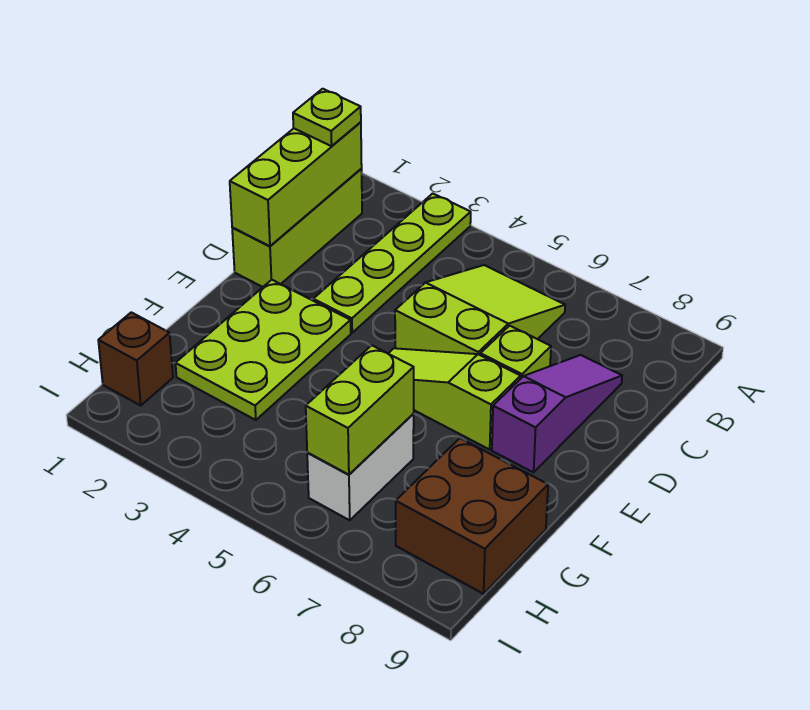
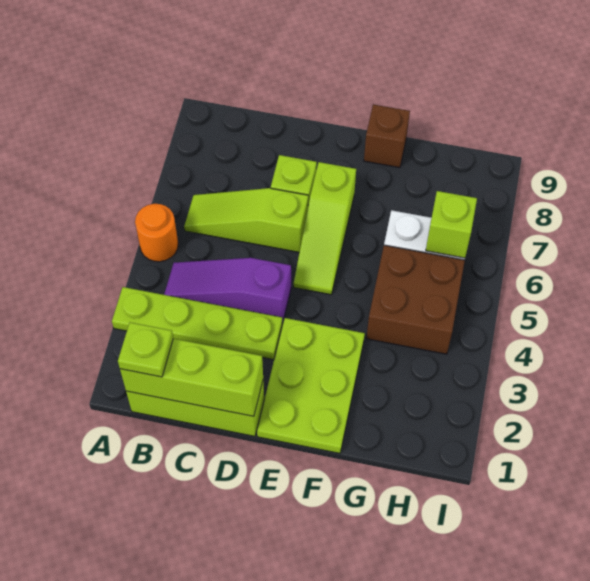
none -> orange round brick A5 level 1
lime slope B5:D6 level 1 top D -> lime slope B6:D6 level 1 top D
purple slope C8:E8 level 1 top E -> purple slope B4:D4 level 1 top D
lime plate E2:G3 level 1 -> lime plate E1:F3 level 1
lime brick G6:H6 level 2 -> lime brick H6 level 2
brown brick G8:H9 level 1 -> brown brick G4:H5 level 1
brown brick H1 level 1 -> brown brick F9 level 1

